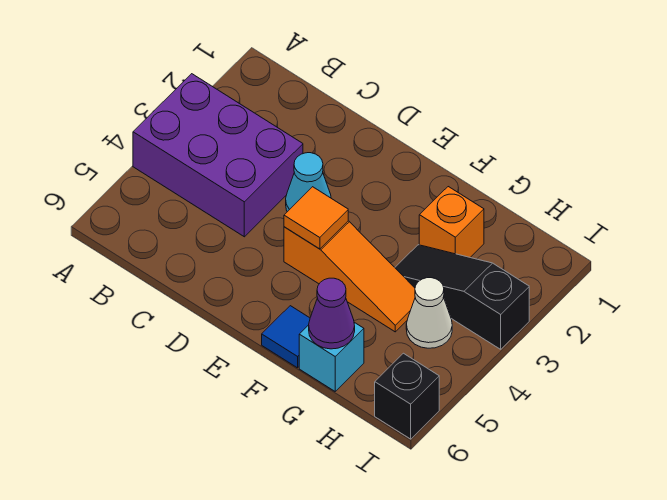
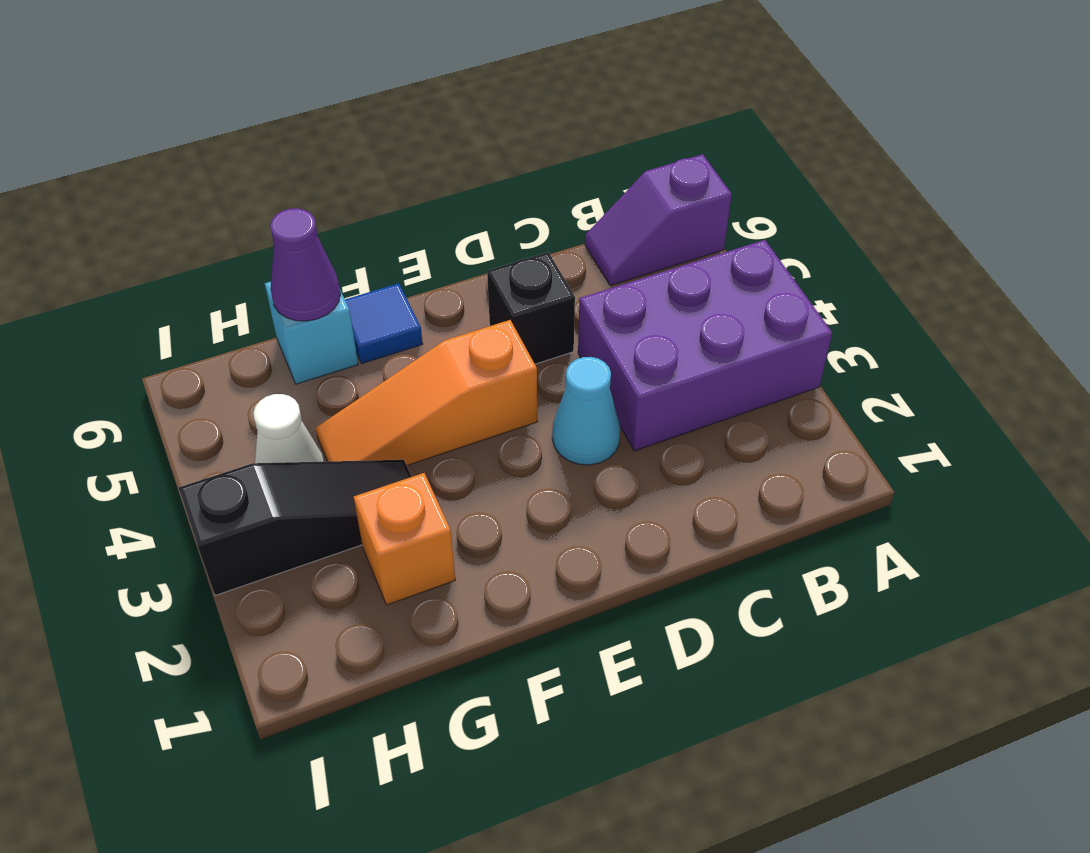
none -> purple slope A6:B6 level 1 top A
orange tile E4 level 2 -> none
black brick I6 level 1 -> black brick D5 level 1

